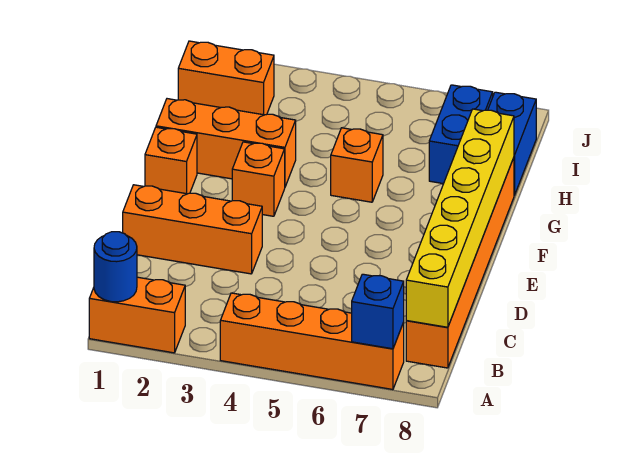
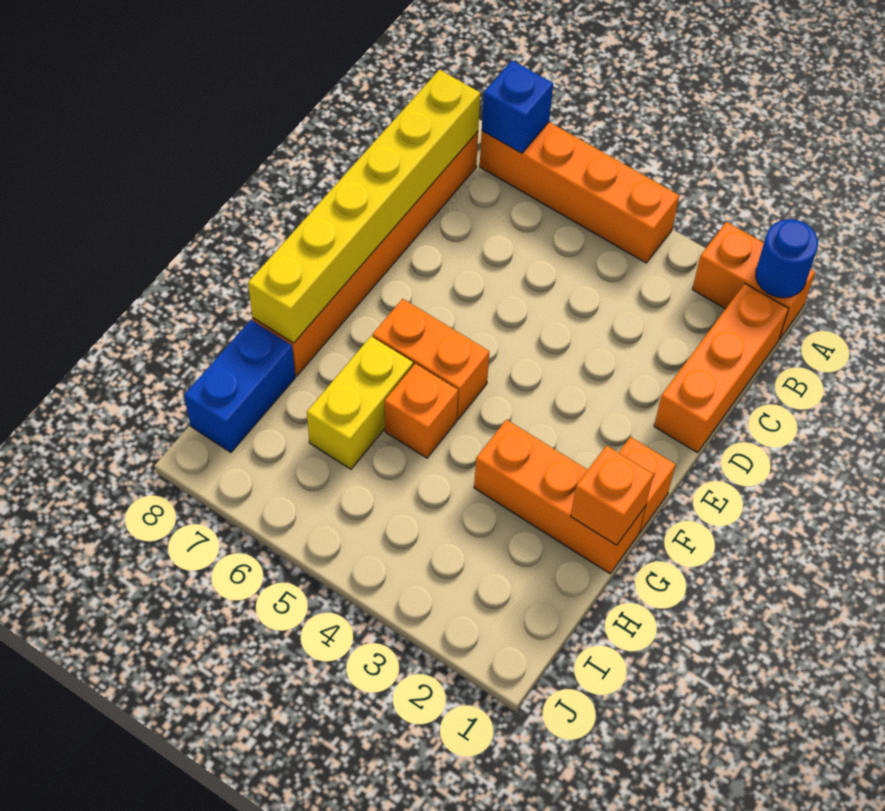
orange brick D1:D3 level 1 -> orange brick B1:D1 level 1
orange brick F3 level 1 -> orange brick G1 level 2
none -> yellow brick G6:H6 level 1
blue brick H7:I7 level 1 -> none
orange brick I1:I2 level 1 -> orange brick F5:F6 level 1

